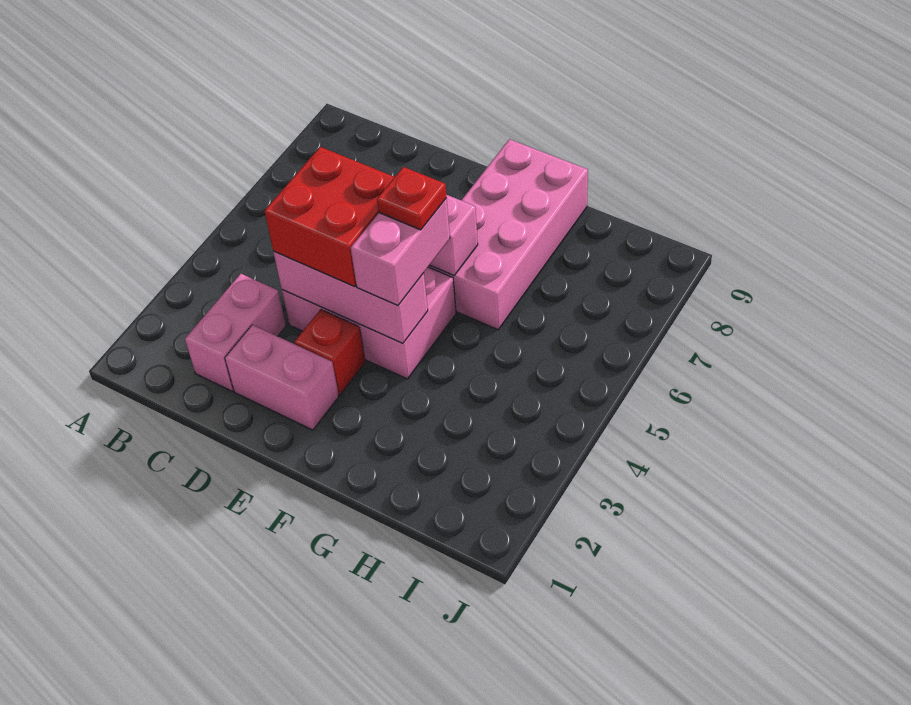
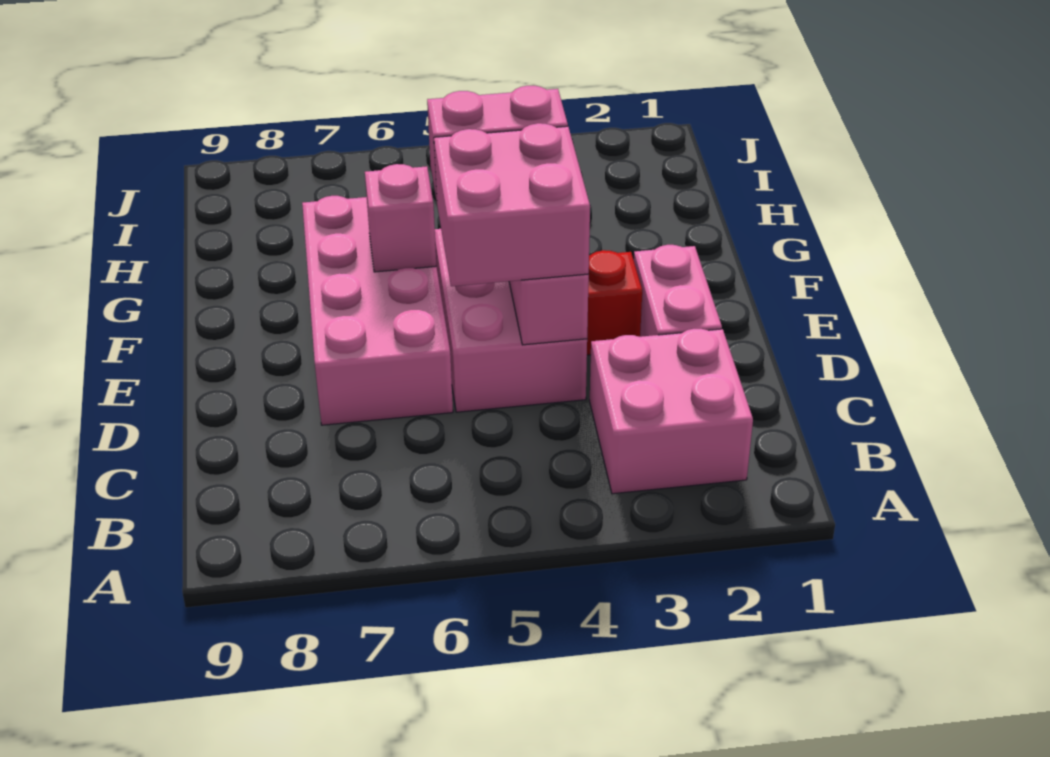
pink brick C2:C3 level 1 -> pink brick B2:C3 level 1
red brick D4:E5 level 3 -> pink brick D4:E5 level 3
red plate F5 level 4 -> none
pink brick F6:G9 level 1 -> pink brick D6:G7 level 1

